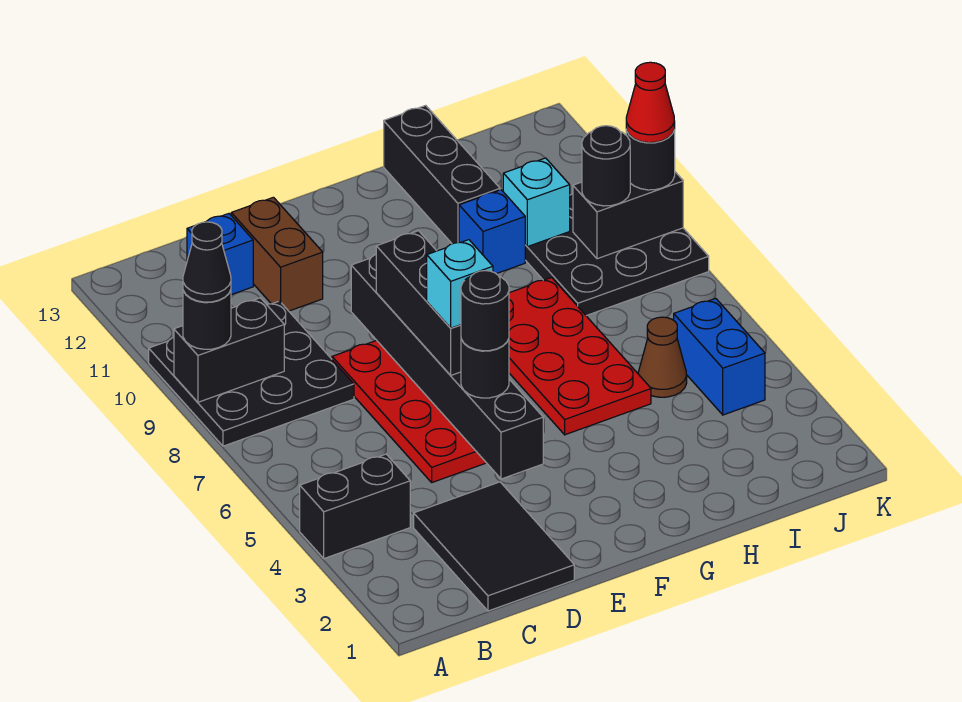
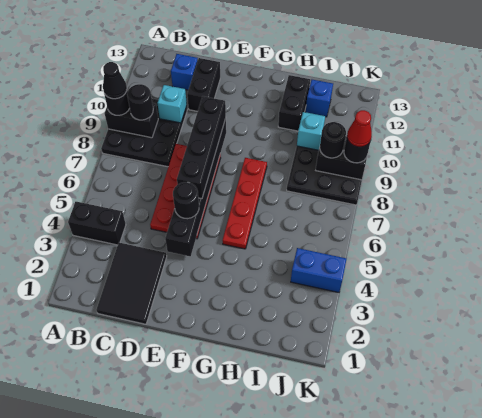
brown brick D11:D12 level 1 -> black brick D11:D12 level 1
black round brick E5 level 4 -> black round brick B9 level 3
black brick E6:E8 level 3 -> black brick E6:E9 level 3
cyan brick E6 level 4 -> cyan brick C10 level 2
red plate G5:H8 level 1 -> red plate G5:G8 level 1
blue brick H10 level 1 -> blue brick I12 level 1
black brick H11:H13 level 1 -> black brick H11:H12 level 1
brown cone I5 level 1 -> none
blue brick J4:J5 level 1 -> blue brick J4:K4 level 1

